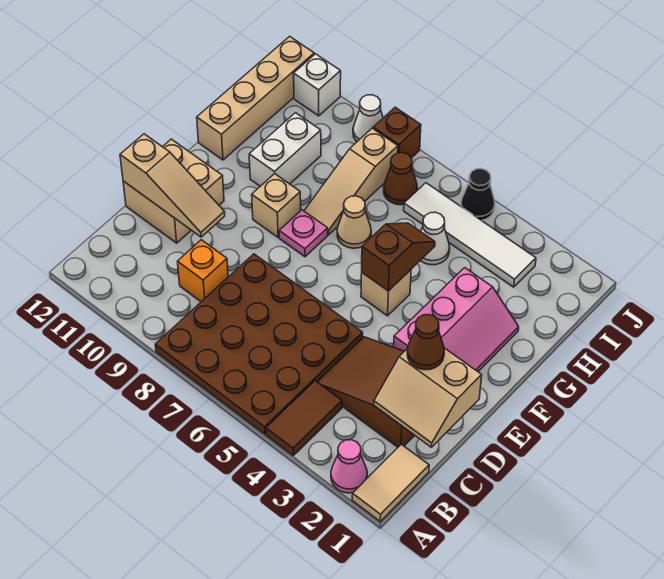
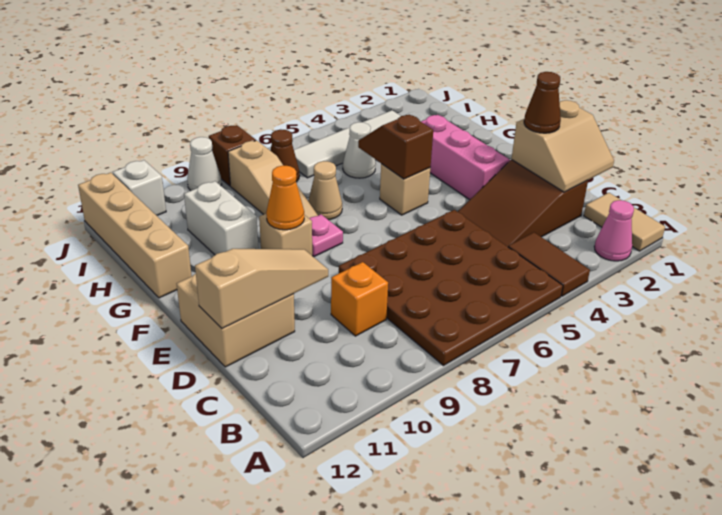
none -> orange cone F9 level 2
black cone J5 level 1 -> none

